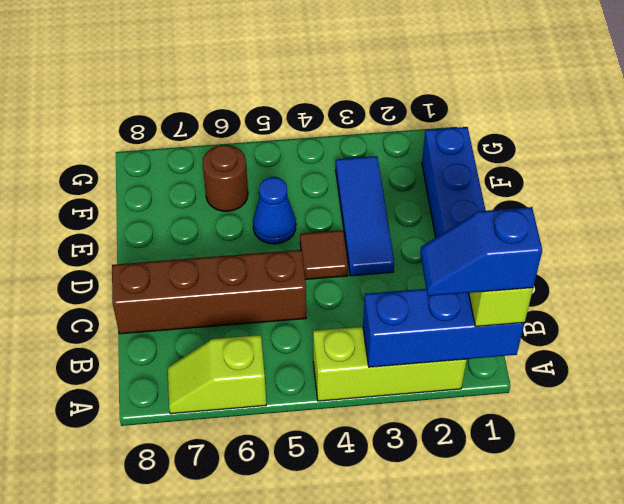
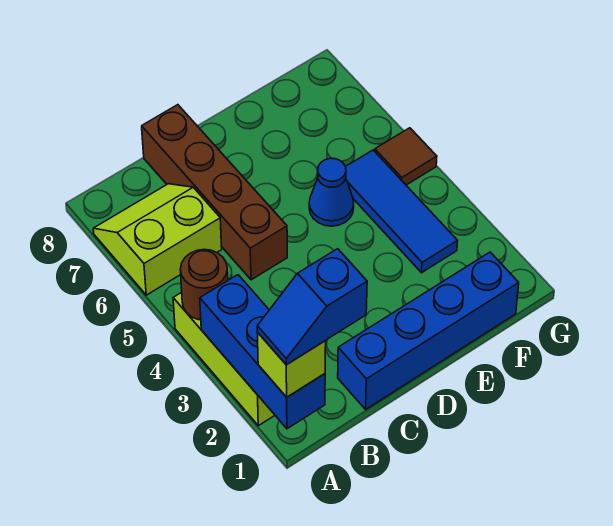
blue slope A1:A2 level 4 top 1 -> blue slope A1:B1 level 4 top B
lime slope A6:A7 level 1 top 6 -> lime slope A6:B7 level 1 top 6
blue tile D3:F3 level 1 -> blue tile F3:F5 level 1
brown tile D4 level 1 -> brown tile G5 level 1
brown round brick F6 level 1 -> brown round brick A4 level 2

